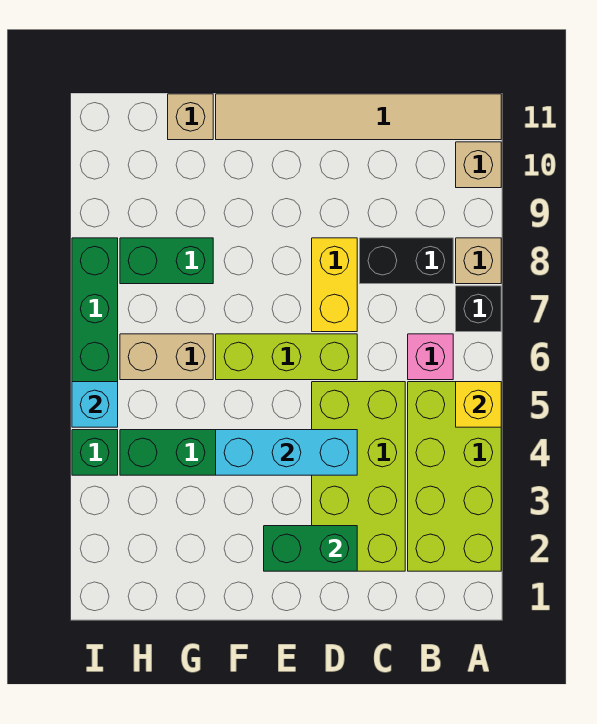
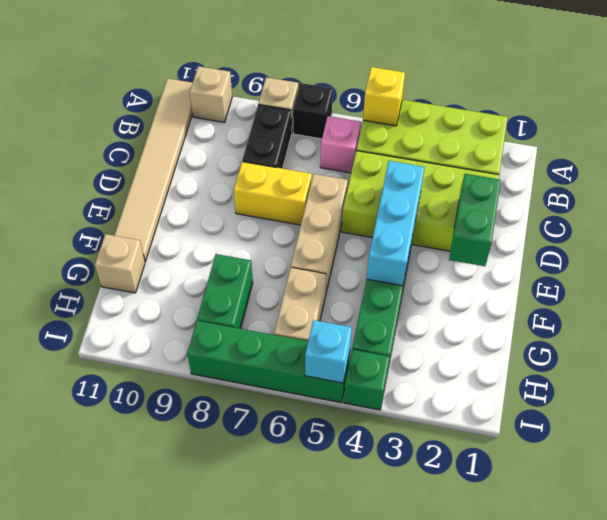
lime brick D6:F6 level 1 -> tan brick D6:F6 level 1

